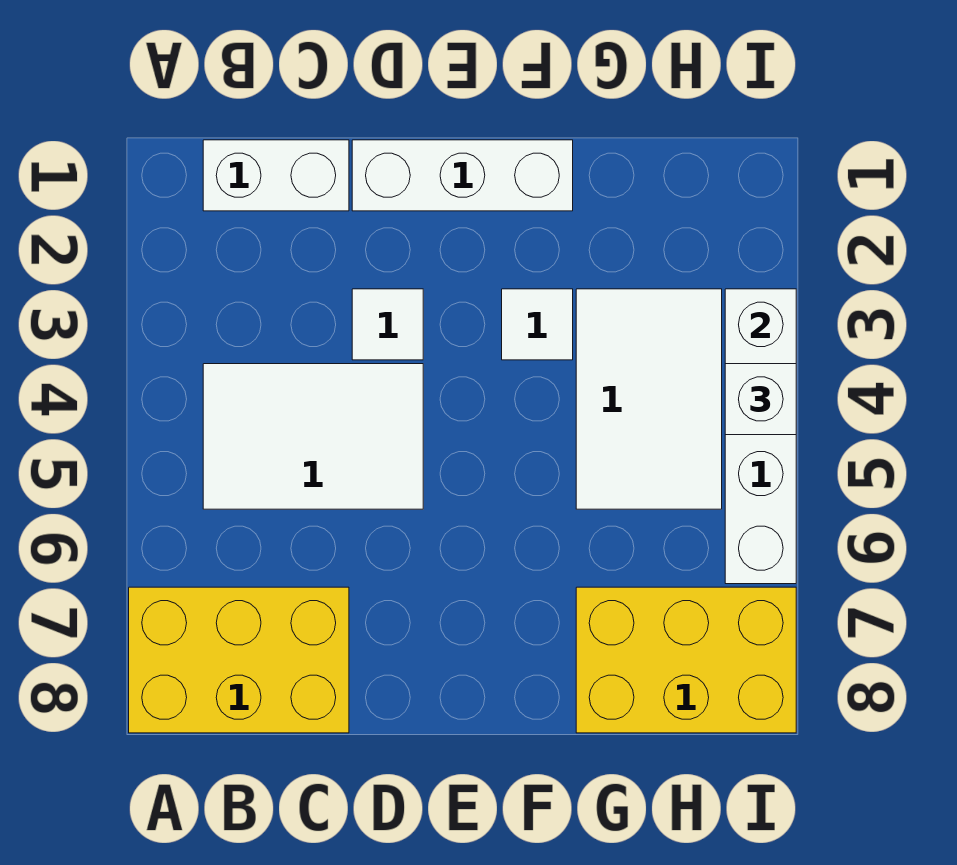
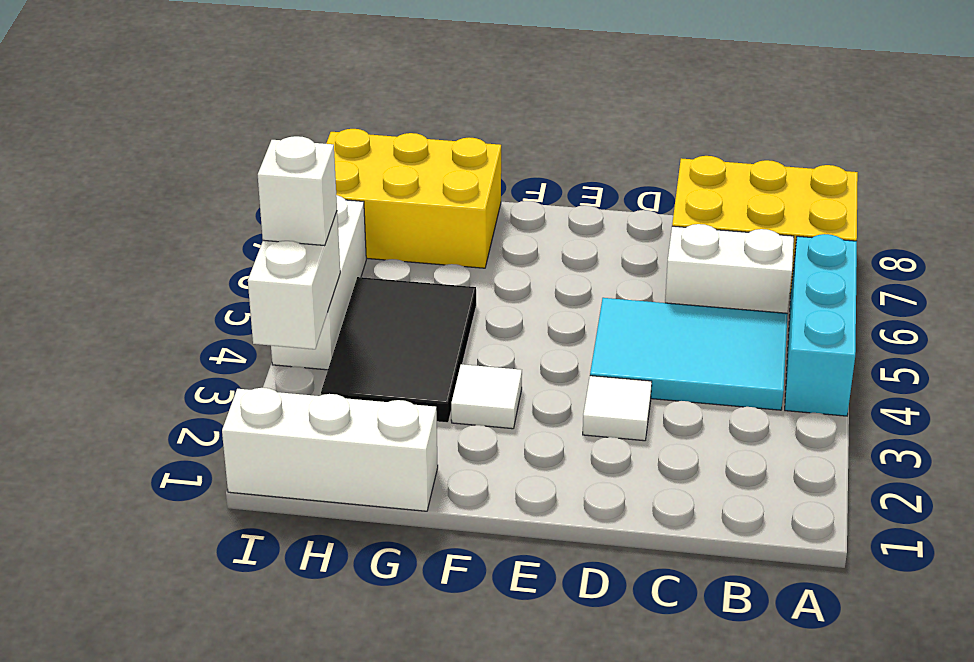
none -> cyan brick A4:A6 level 1
white brick B1:C1 level 1 -> white brick B6:C6 level 1
white tile B4:D5 level 1 -> cyan tile B4:D5 level 1
white brick D1:F1 level 1 -> white brick G1:I1 level 1
white tile G3:H5 level 1 -> black tile G3:H5 level 1

